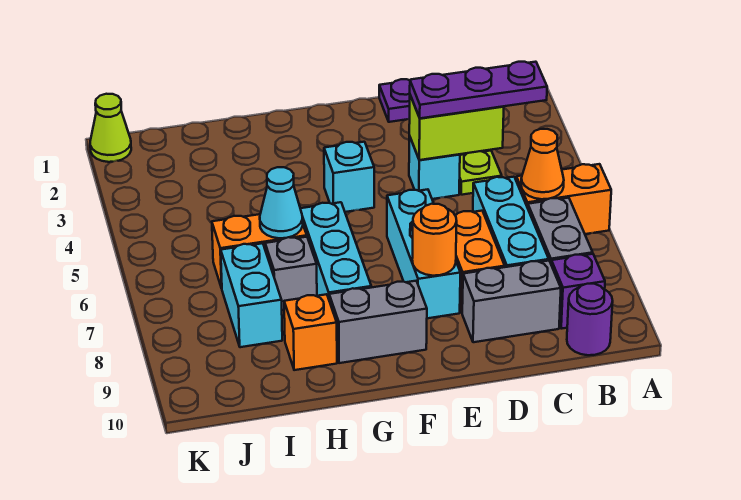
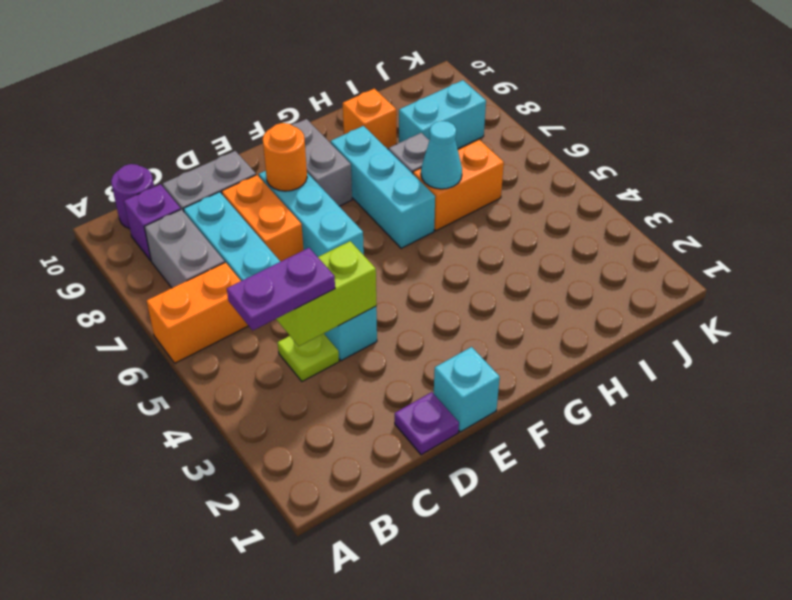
purple plate B4:D4 level 3 -> purple plate B4:C4 level 3
orange cone B6 level 2 -> none
cyan brick F4 level 1 -> cyan brick E1 level 1
grey brick F9:G9 level 1 -> grey brick F8:F9 level 1
cyan brick I7:I8 level 1 -> cyan brick I8:J8 level 1
lime cone K1 level 1 -> none

